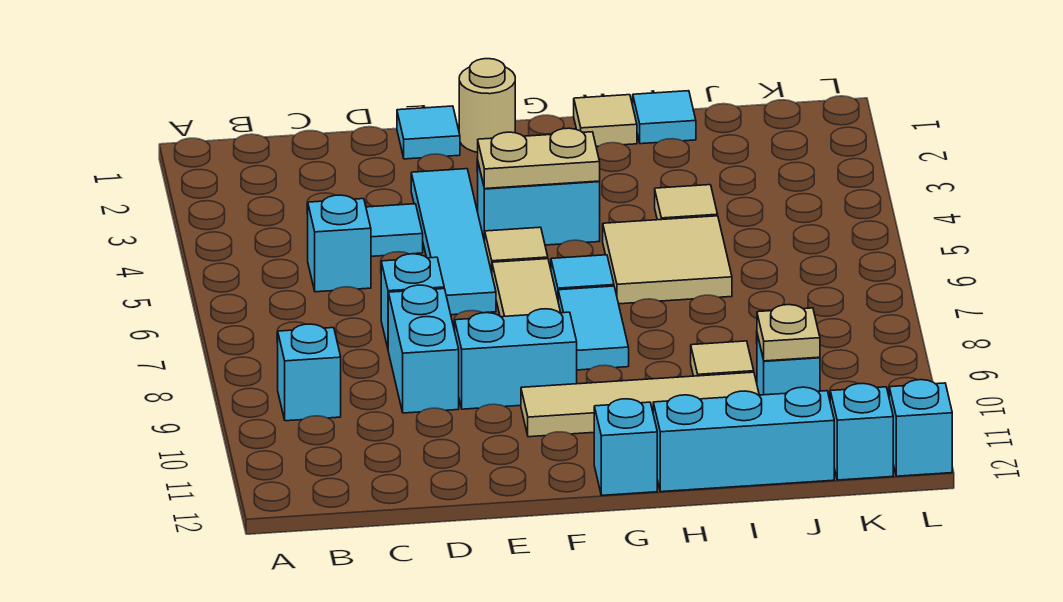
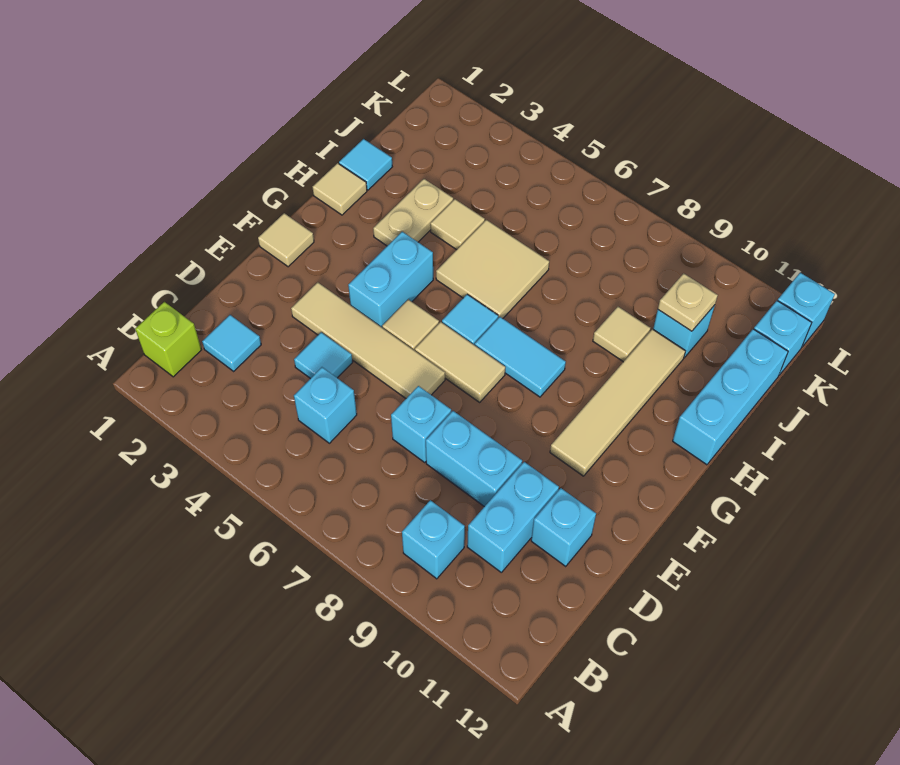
none -> lime brick B1 level 1
cyan tile E1 level 1 -> cyan tile C2 level 1
cyan tile E3:E6 level 1 -> tan tile E3:E6 level 1
cyan brick E9:F9 level 1 -> cyan brick C10:D10 level 1
tan round brick F1 level 1 -> tan tile F1 level 1
tan plate F4:G4 level 2 -> tan plate H3:I3 level 1
cyan brick G12 level 1 -> cyan brick D11 level 1

